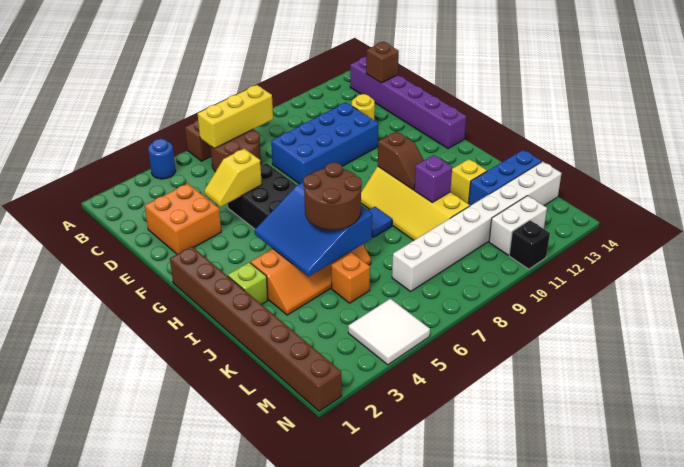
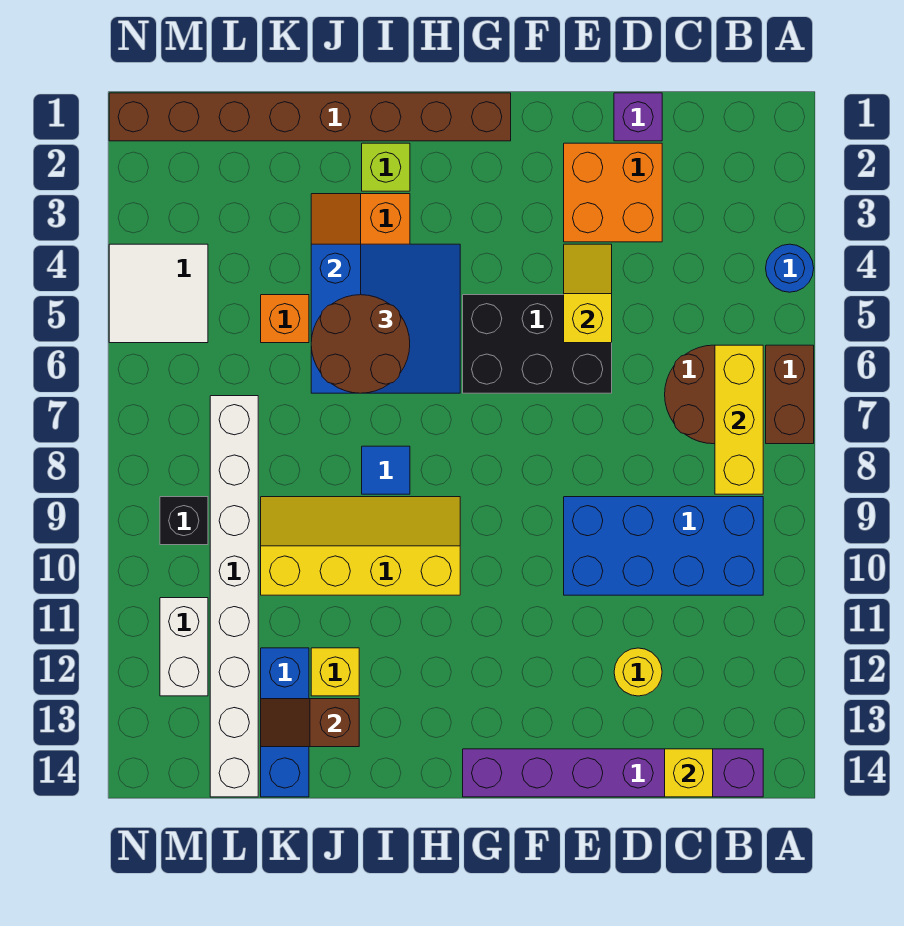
brown brick C14 level 2 -> yellow brick C14 level 2
blue brick D8:E11 level 1 -> blue brick B9:E10 level 1
blue slope H4:J6 level 2 top 6 -> blue slope H4:J6 level 2 top J
brown slope H10:I10 level 2 top H -> brown slope J13:K13 level 2 top J
purple brick J10 level 2 -> purple brick D1 level 1
black brick N11 level 1 -> black brick M9 level 1

